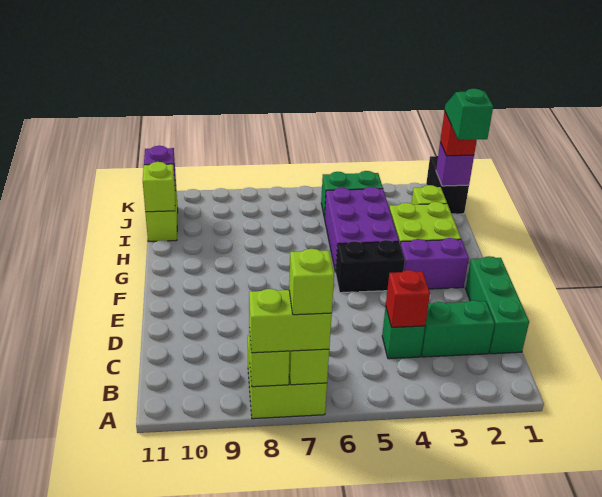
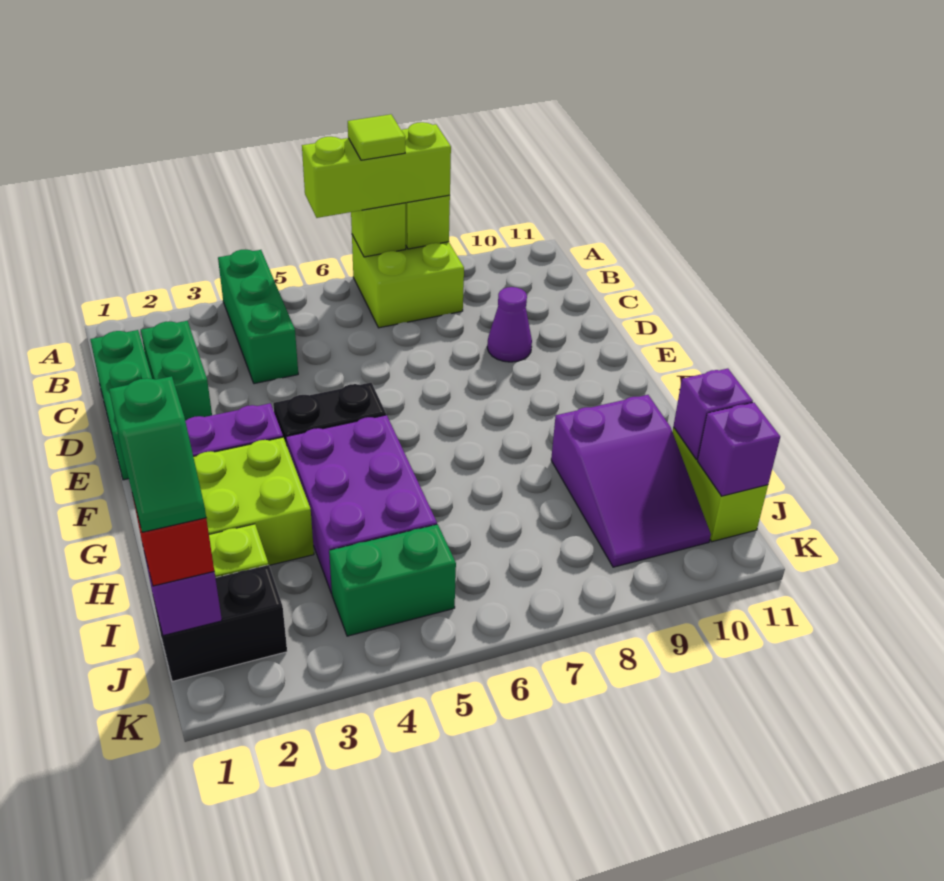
lime brick A7:A8 level 3 -> lime brick A6:A8 level 3
lime brick A7 level 4 -> lime tile A7 level 4
green brick C2:C3 level 1 -> green brick C2:D2 level 1
green brick C4 level 1 -> green brick A4:C4 level 1
red brick C4 level 2 -> none
none -> purple cone D9 level 1
none -> purple slope H9:J10 level 1 top H
lime brick I11 level 2 -> purple brick I11 level 2
black brick J1:K1 level 1 -> black brick J1:J2 level 1

